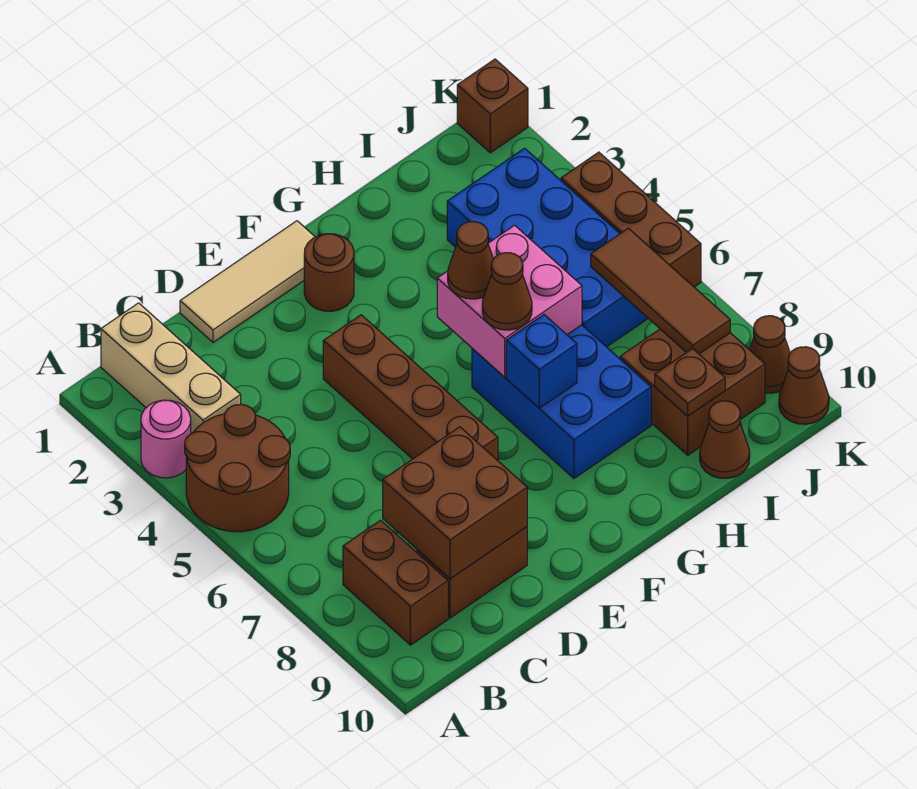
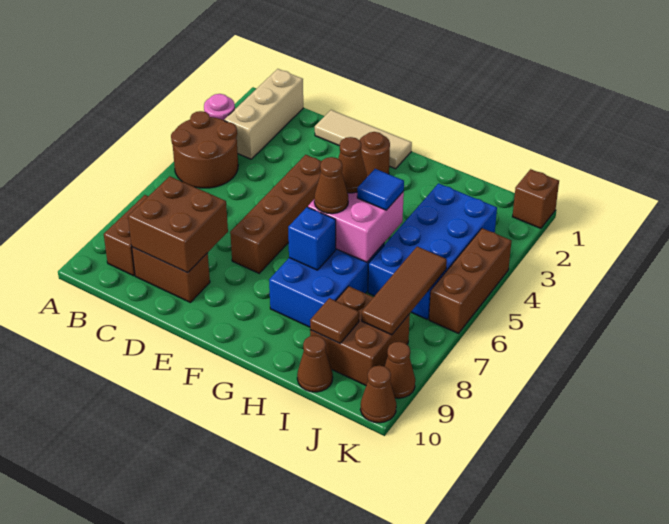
none -> blue tile H5 level 3
brown plate I9 level 2 -> brown tile I9 level 2

